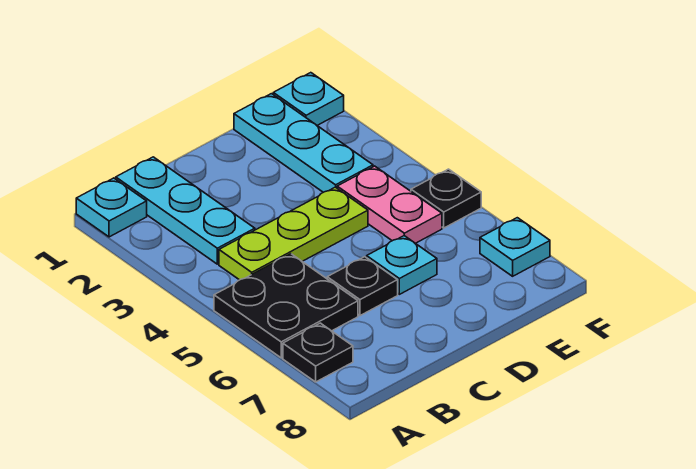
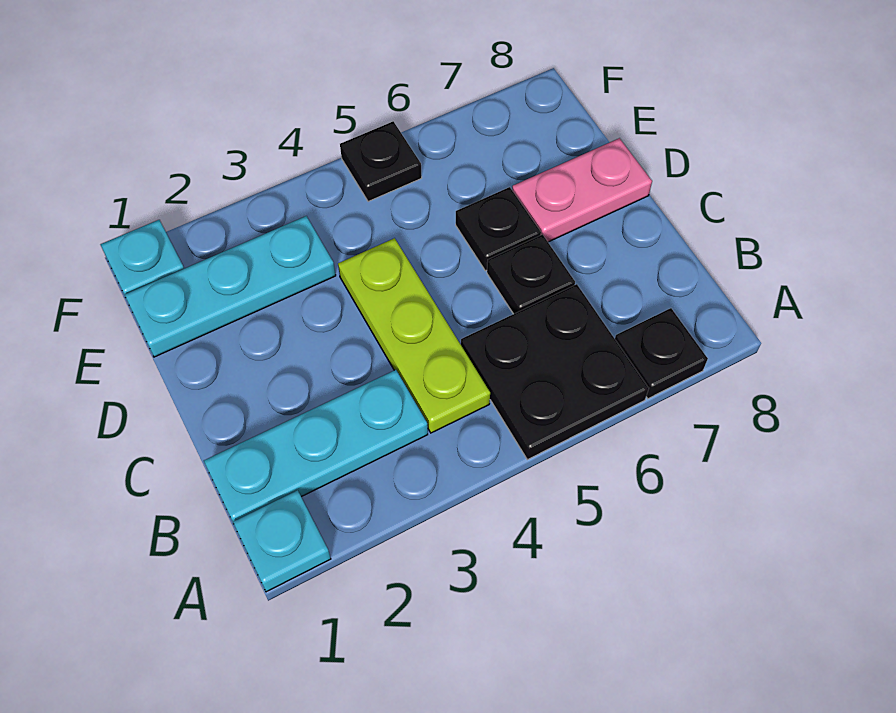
cyan plate D6 level 1 -> black plate D6 level 1
pink plate E4:E5 level 1 -> pink plate D7:D8 level 1
cyan plate F7 level 1 -> none

